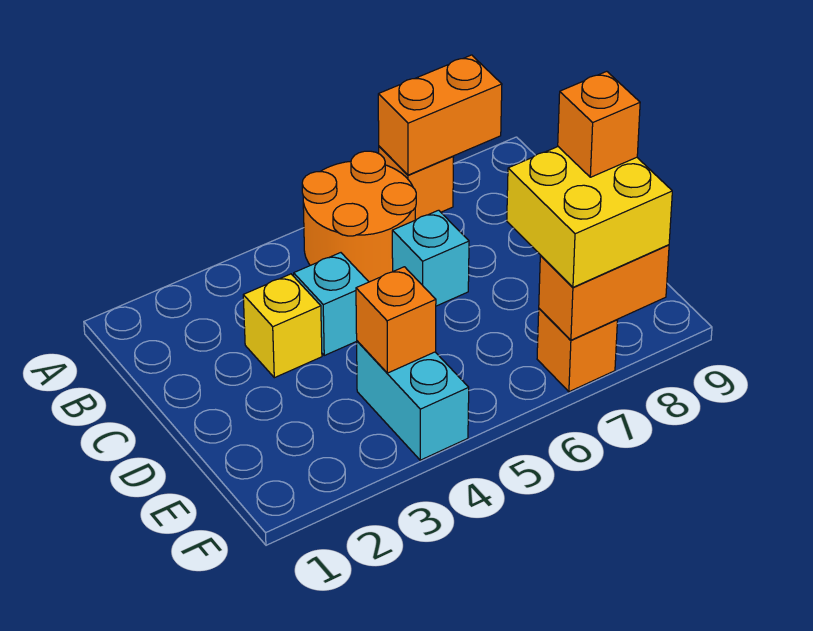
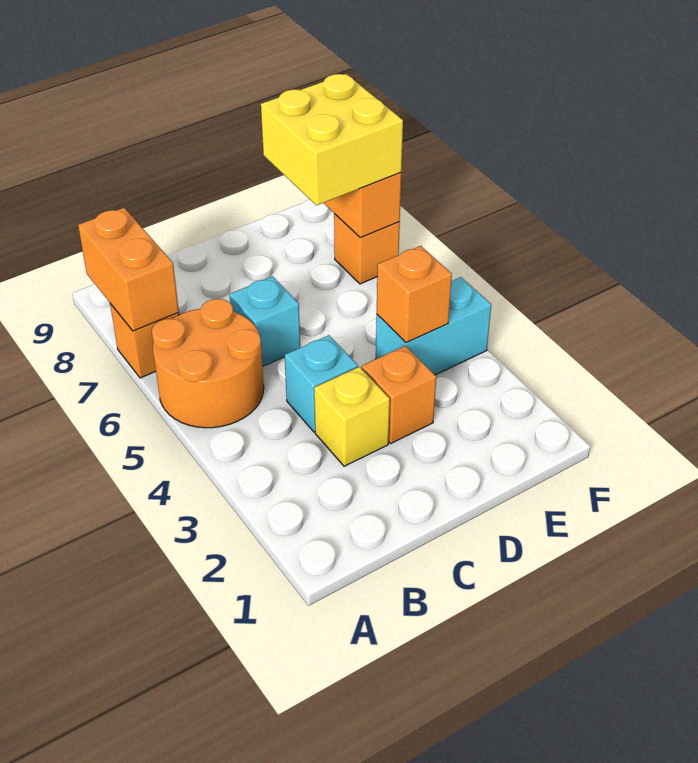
orange brick E8 level 4 -> orange brick D3 level 1

